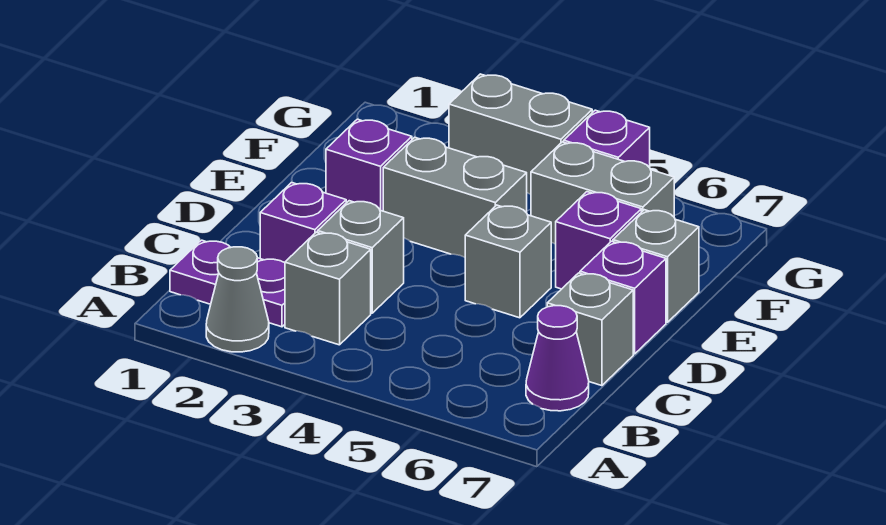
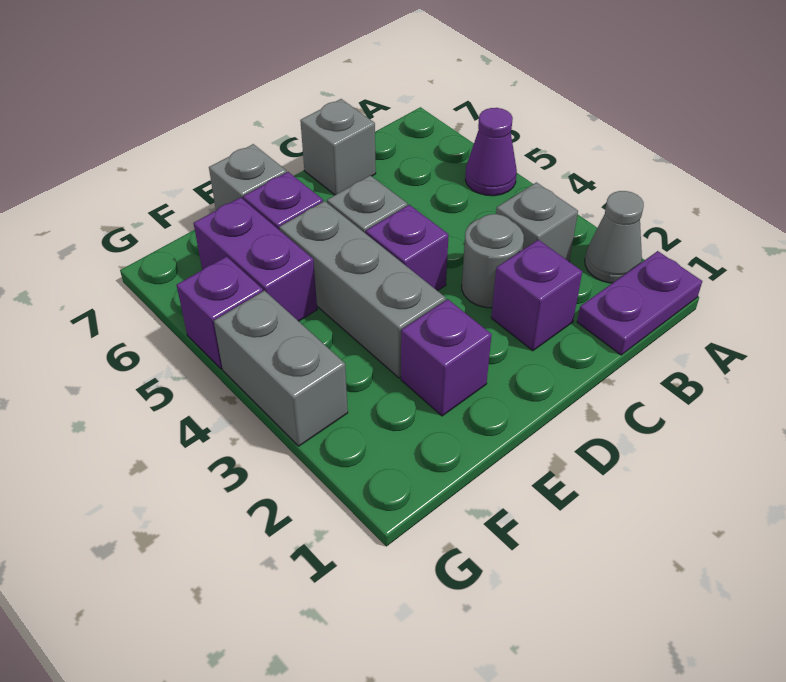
purple plate B1:B2 level 1 -> purple plate A1:B1 level 1
purple cone B7 level 1 -> purple cone A5 level 1
grey brick C3 level 1 -> grey round brick C3 level 1
purple brick D7 level 1 -> purple brick D4 level 1
grey brick E3:E4 level 1 -> grey brick E3:E5 level 1
grey brick F5:F6 level 1 -> purple brick F5:F6 level 1

